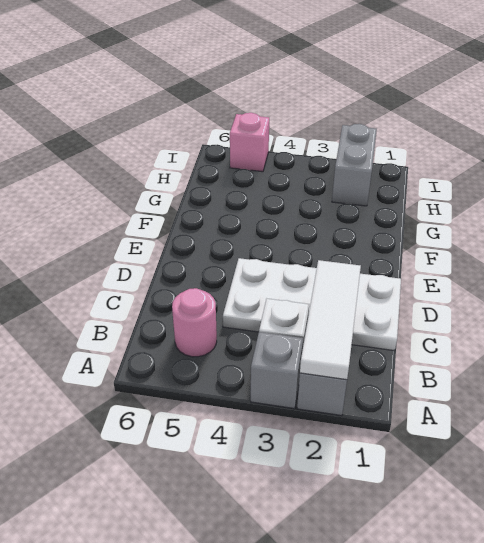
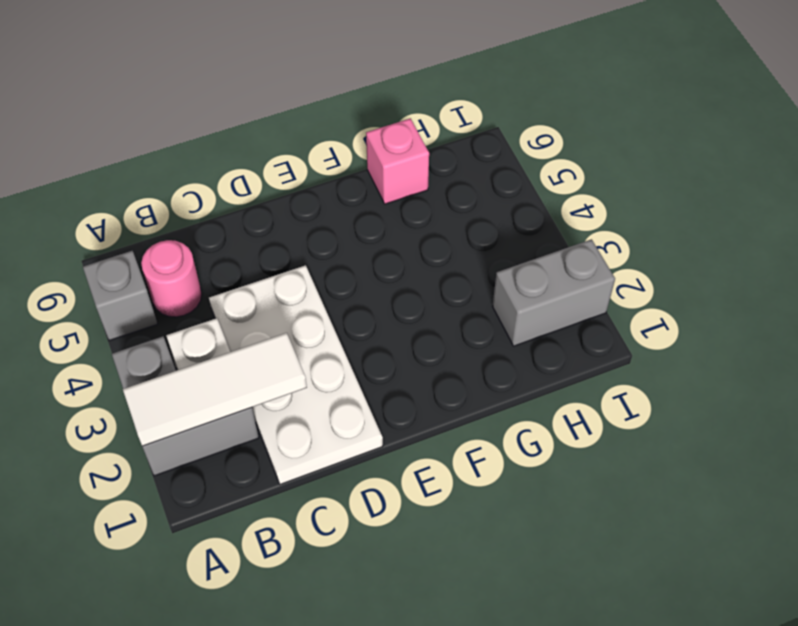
none -> grey brick A5 level 1
pink brick I5 level 1 -> pink brick G6 level 1

